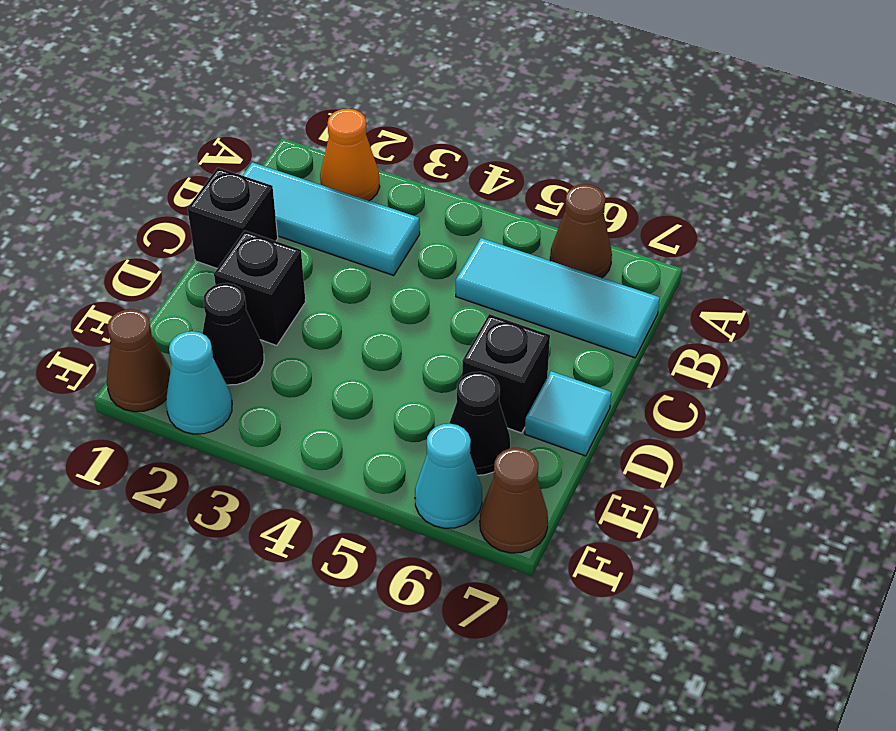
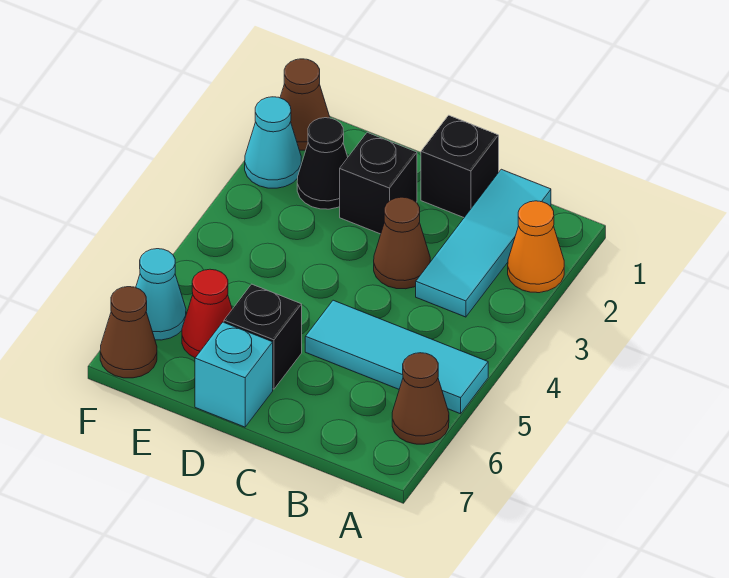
cyan tile B5:B7 level 1 -> cyan tile A5:C5 level 1
none -> brown cone C3 level 1
cyan tile D7 level 1 -> cyan brick D7 level 1
black cone E6 level 1 -> red cone E6 level 1

